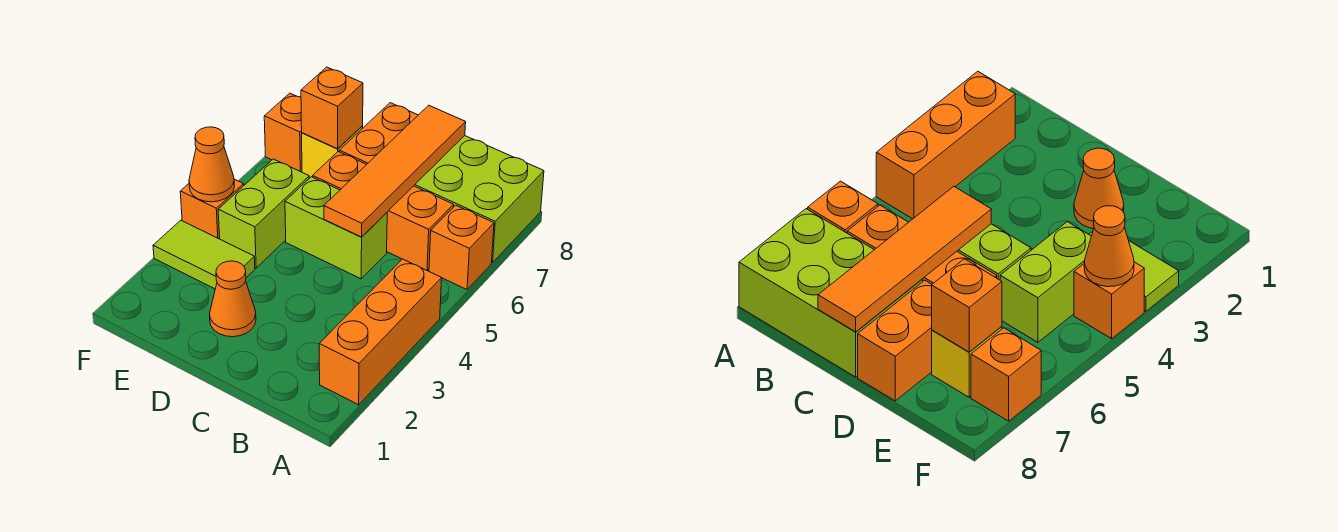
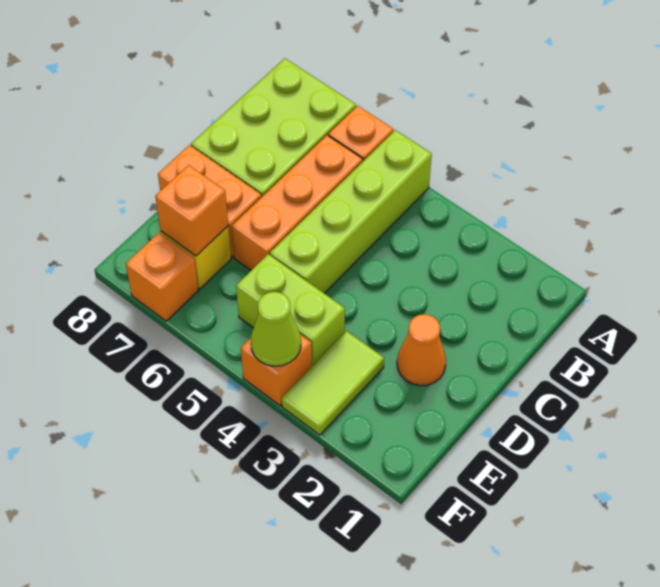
orange brick A2:A4 level 1 -> none
lime brick C5:D5 level 1 -> lime brick A5:D5 level 1
orange tile C5:C8 level 2 -> none
orange cone F4 level 2 -> lime cone F4 level 2

